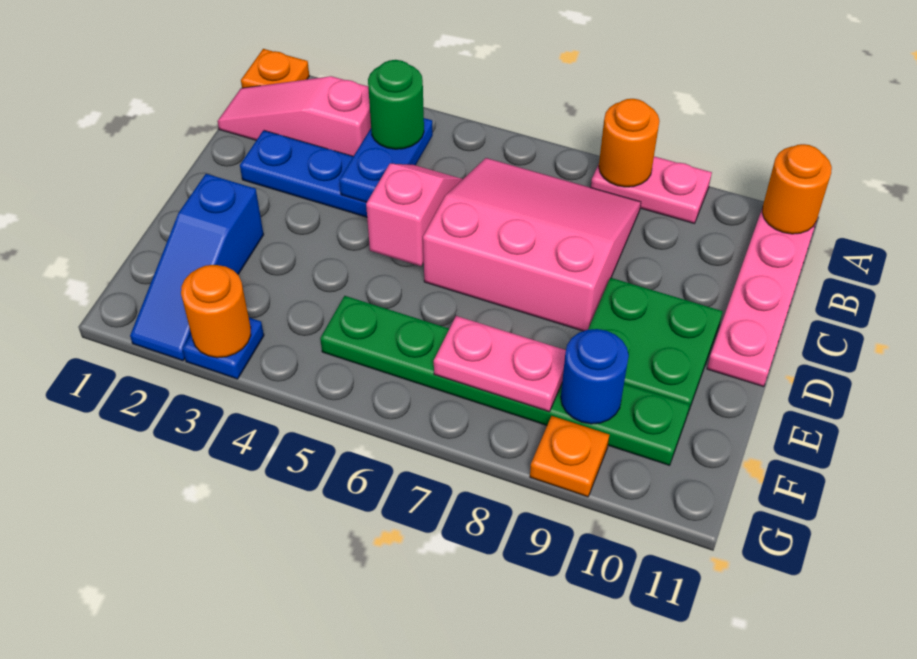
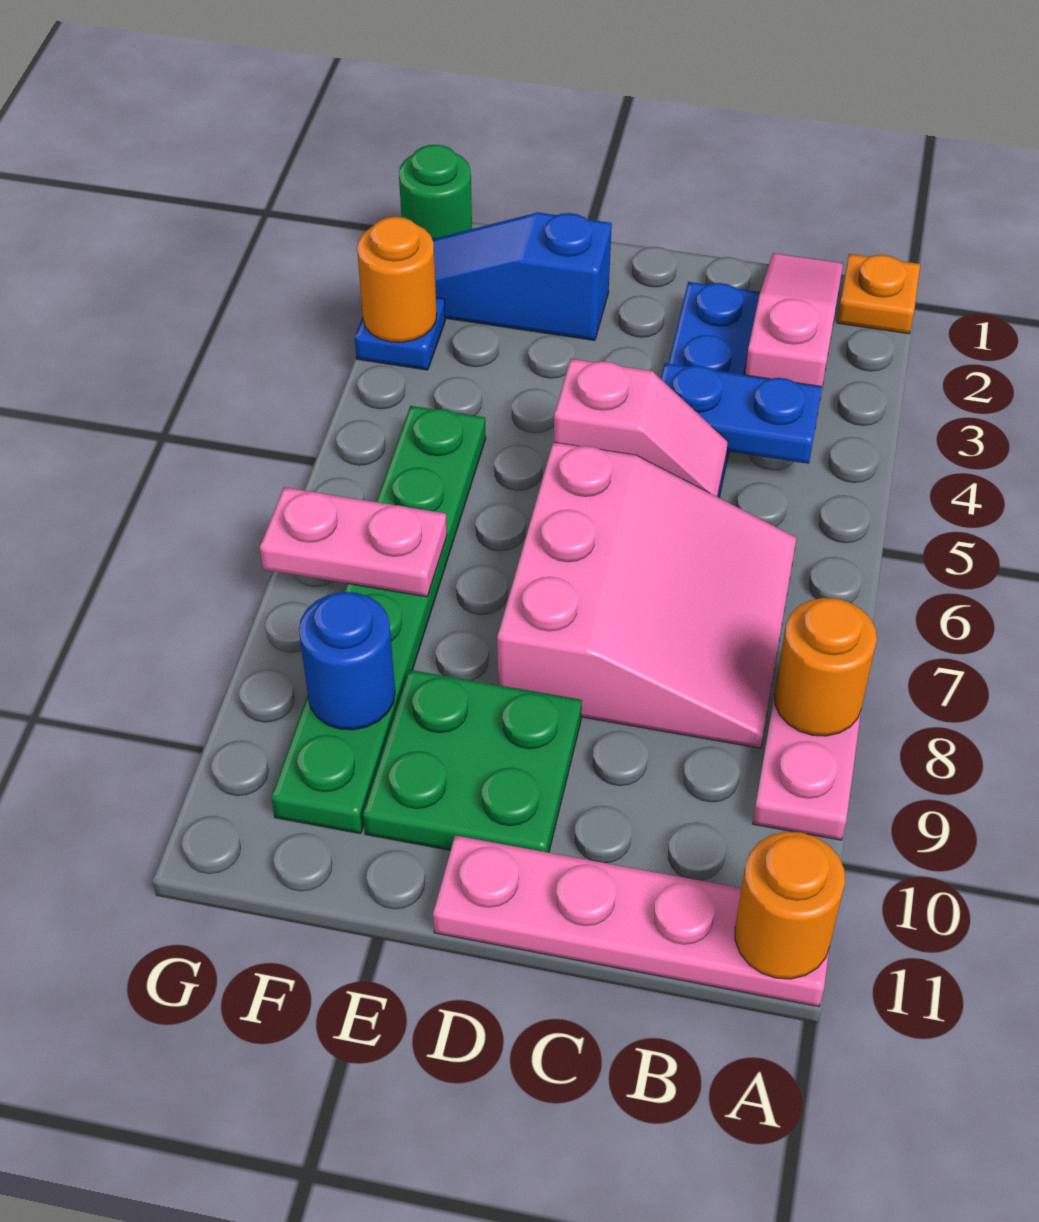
green round brick B4 level 3 -> green round brick G1 level 1
pink plate F7:F8 level 2 -> pink plate F7:G7 level 2
orange plate G9 level 1 -> none

